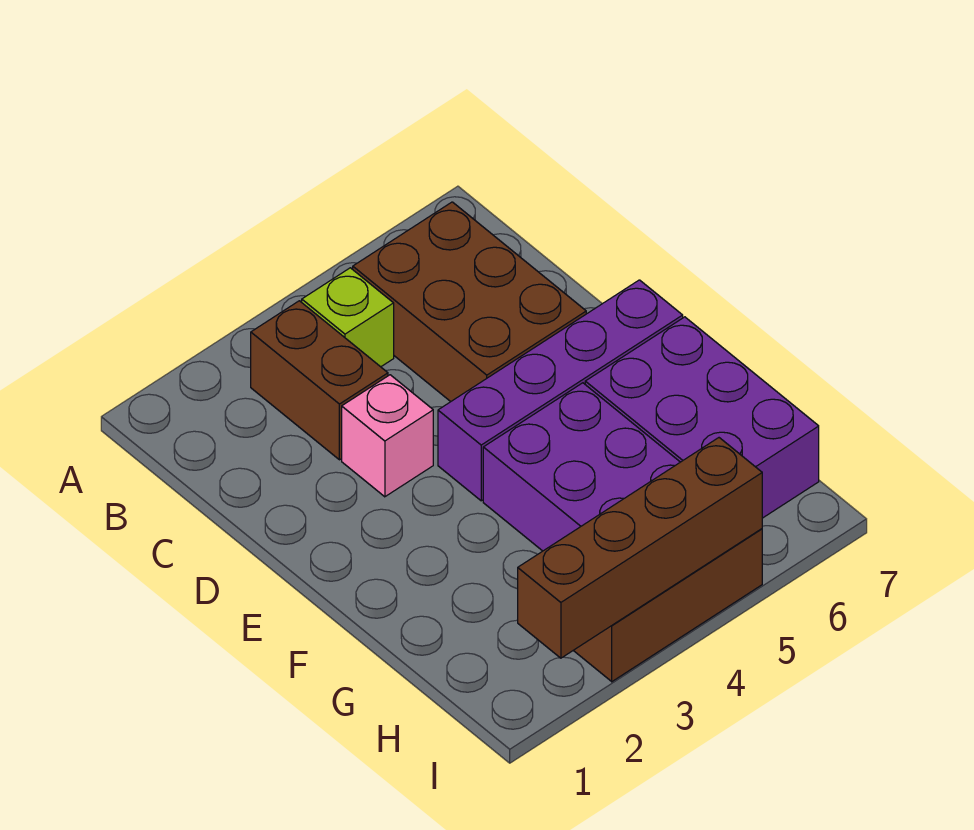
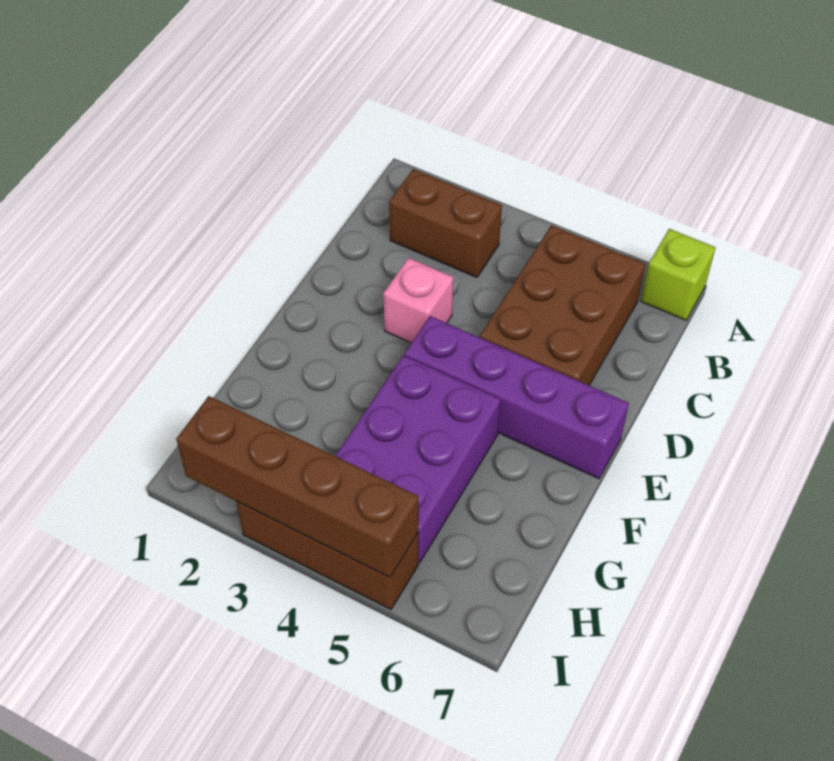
brown brick B3:C3 level 1 -> brown brick B2:B3 level 1
lime brick B4 level 1 -> lime brick A7 level 1
purple brick F6:H7 level 1 -> none

